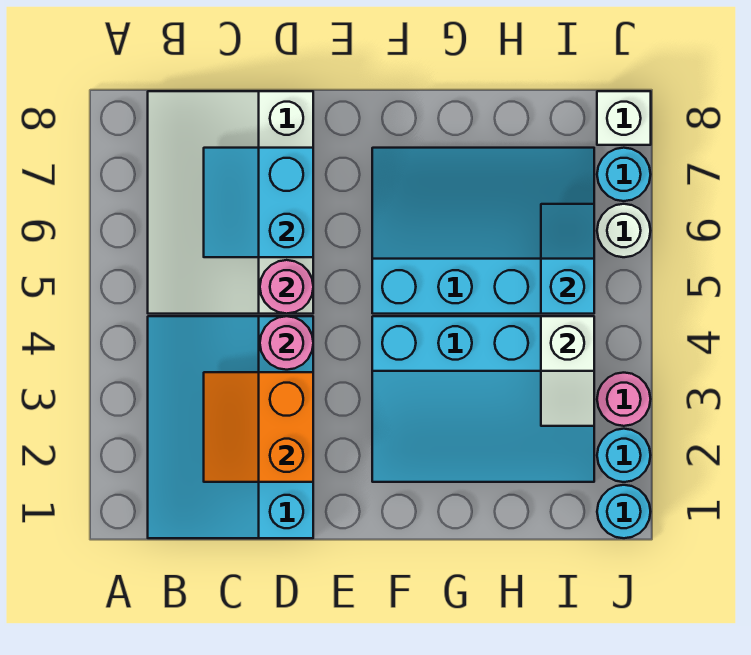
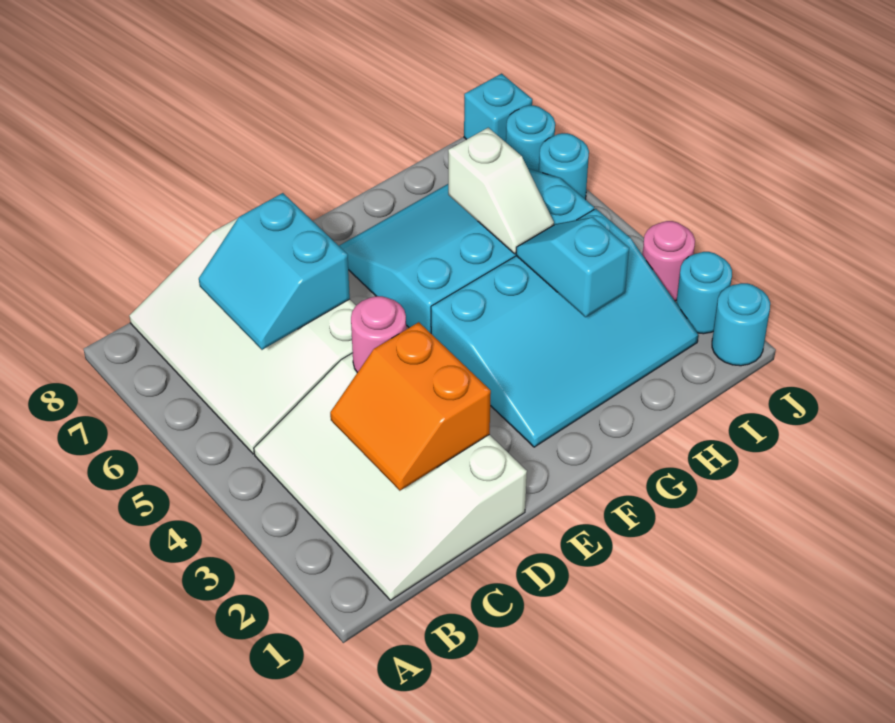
cyan slope B1:D4 level 1 top D -> white slope B1:D4 level 1 top D
pink round brick D5 level 2 -> none
white slope I3:I4 level 2 top 4 -> white slope H5:H6 level 2 top 6
cyan slope I5:I6 level 2 top 5 -> cyan slope H3:H4 level 2 top 3
white round brick J6 level 1 -> cyan round brick J6 level 1
white brick J8 level 1 -> cyan brick J8 level 1

